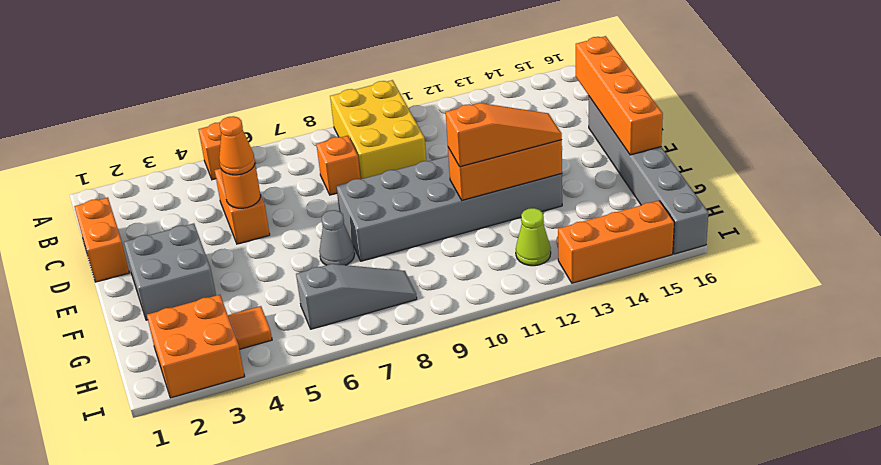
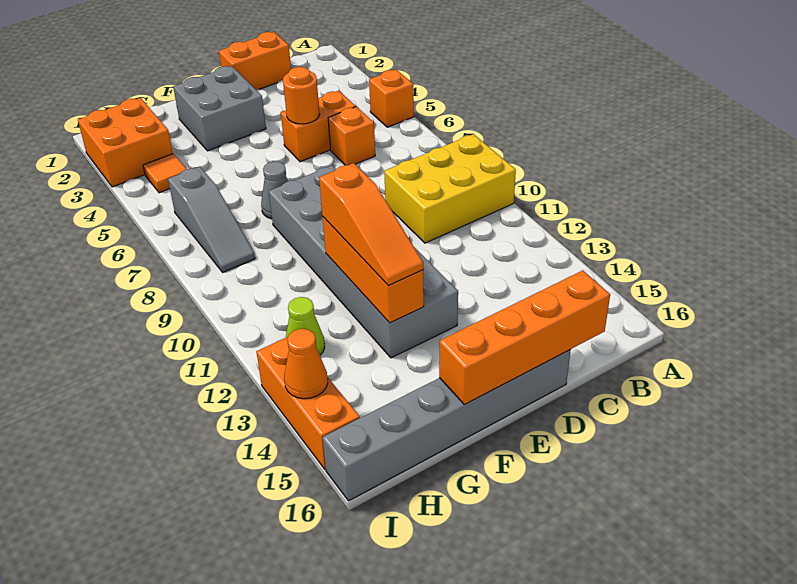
orange brick C8 level 1 -> orange brick C6 level 1
orange cone D5 level 3 -> orange cone I14 level 2

